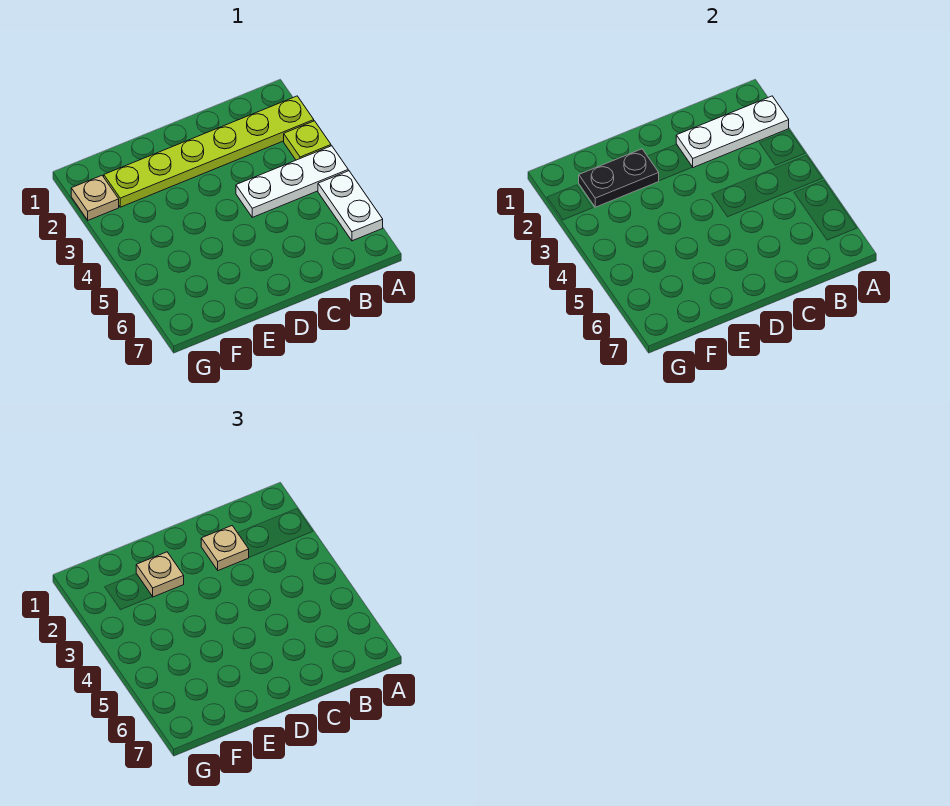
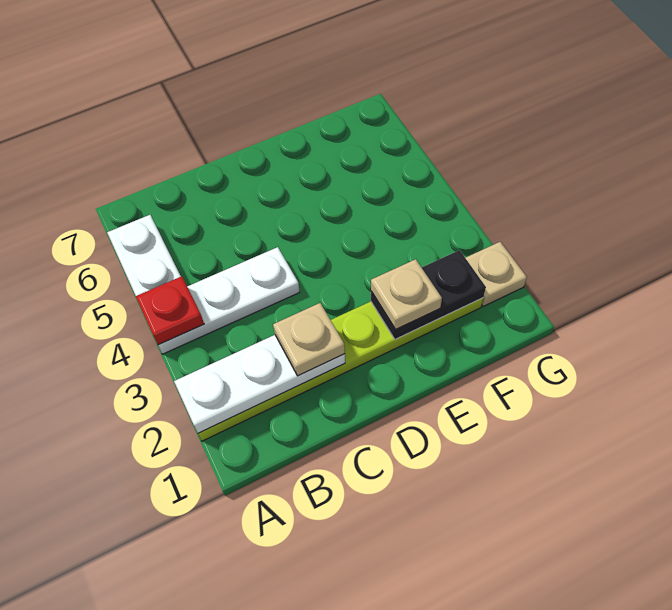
lime plate A3 level 1 -> none
none -> red plate A4 level 2

